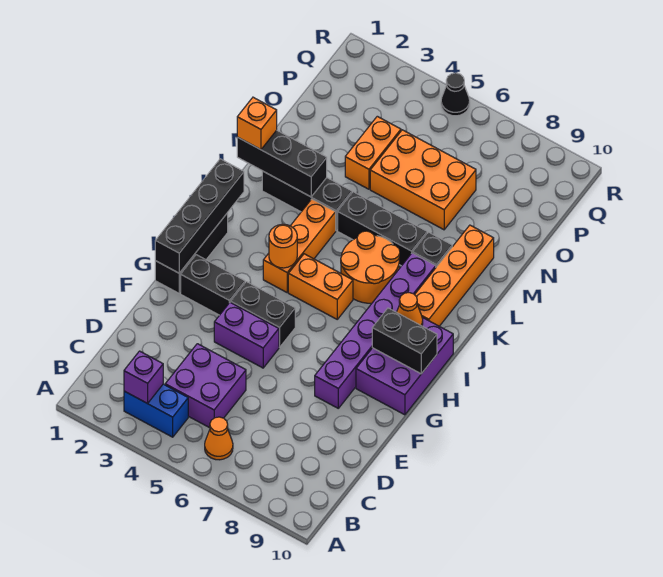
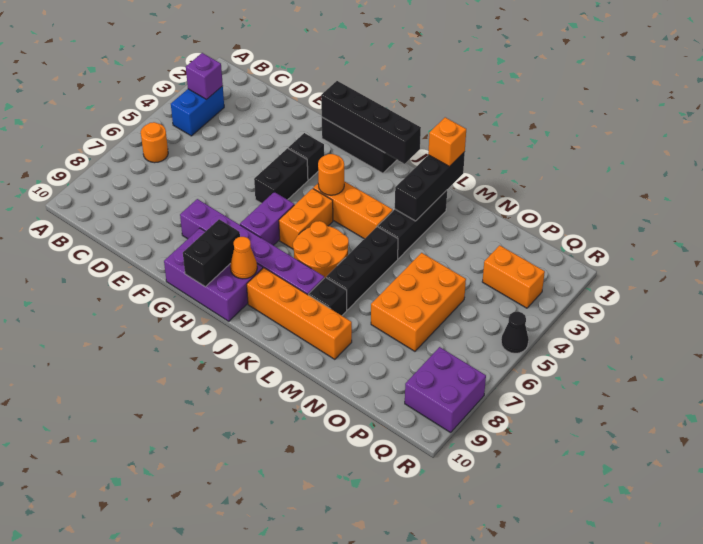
orange cone B6 level 1 -> orange round brick B6 level 1
purple brick C4:D5 level 1 -> purple brick Q8:R9 level 1
purple brick F4:F5 level 1 -> purple brick H6:H7 level 1
black brick G2:G3 level 1 -> black brick G3 level 1
orange brick N4:O4 level 1 -> orange brick P3:Q3 level 1

